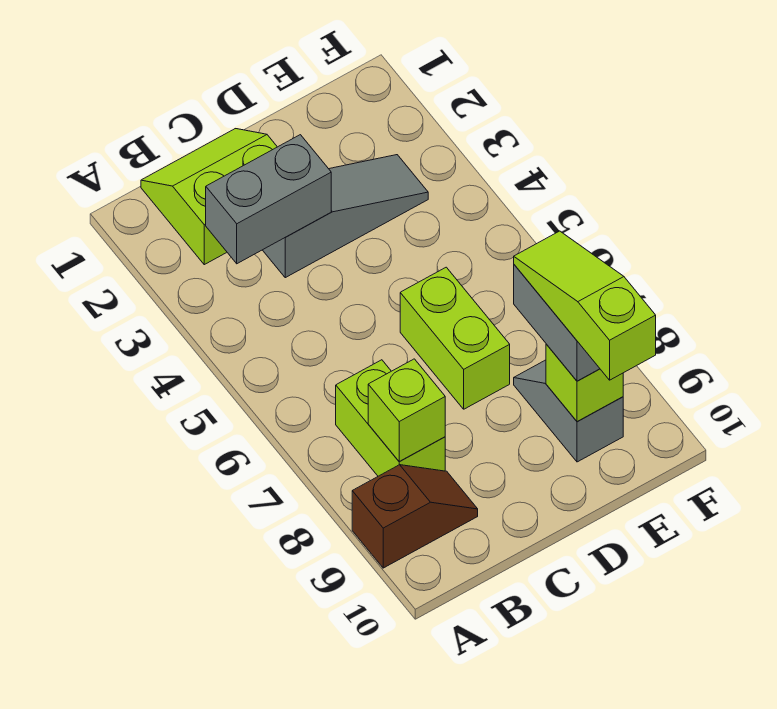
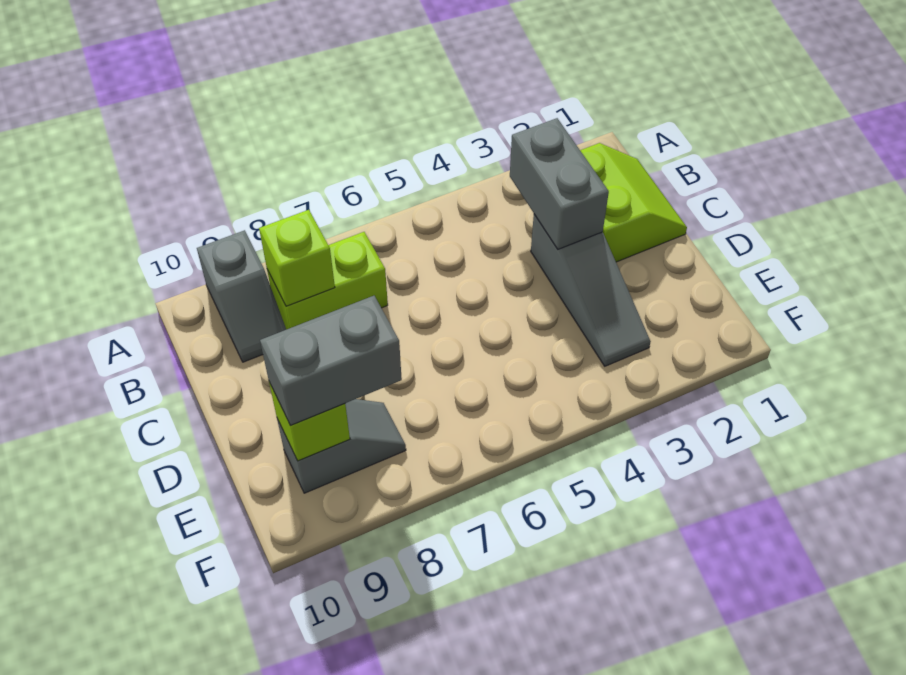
brown slope A9:B9 level 1 top A -> grey slope A9:B9 level 1 top A
lime brick D6:D7 level 1 -> none
lime slope E8:E10 level 4 top 10 -> none

